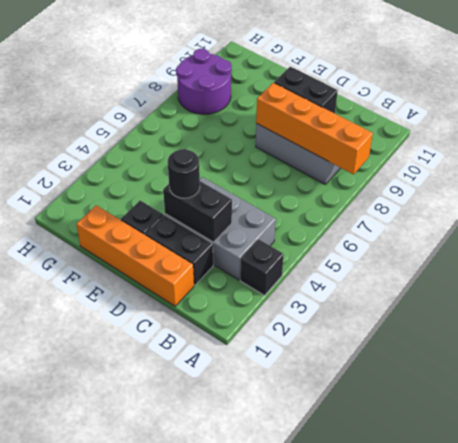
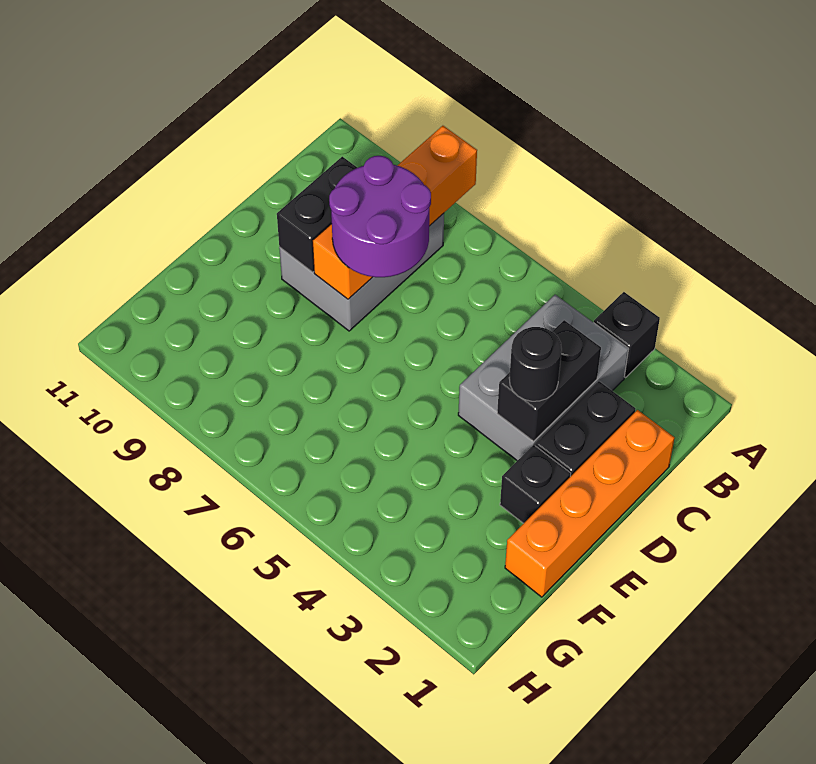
purple round brick G8:H9 level 1 -> purple round brick C7:D8 level 3

